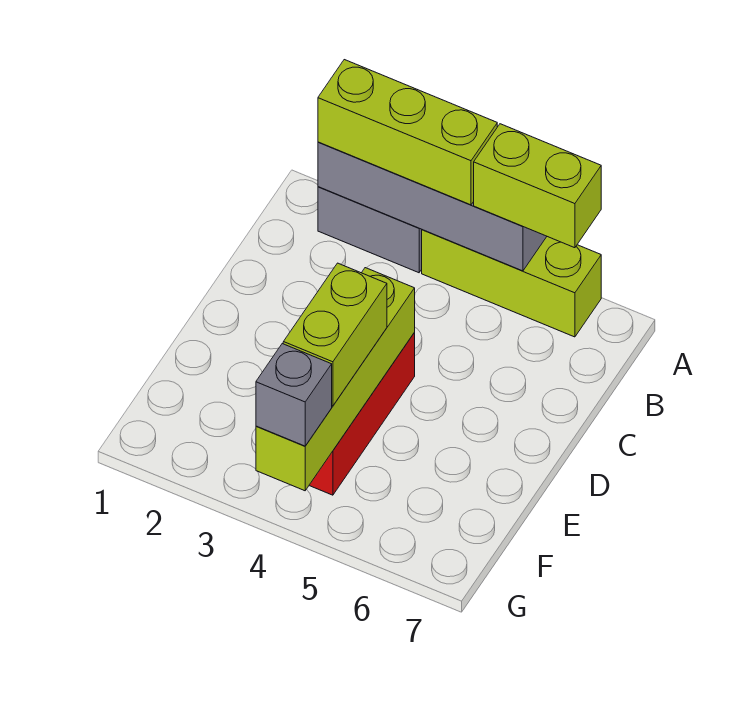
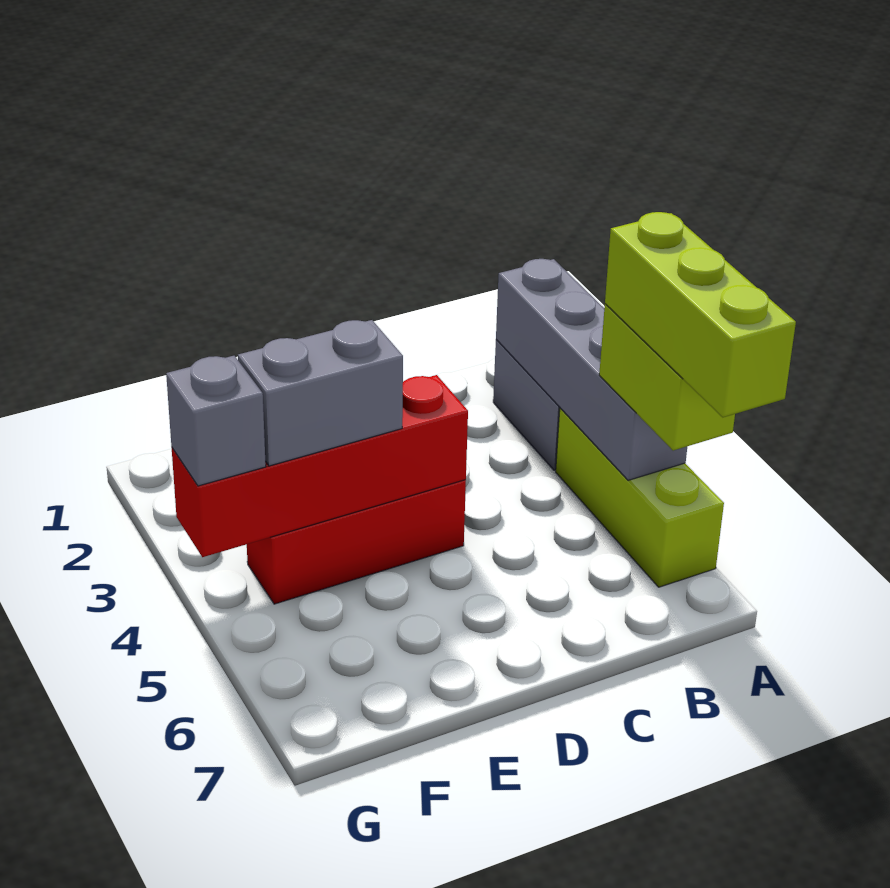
lime brick A2:A4 level 3 -> lime brick A5:A7 level 4
lime brick D4:G4 level 2 -> red brick D4:G4 level 2
lime brick E4:F4 level 3 -> grey brick E4:F4 level 3

